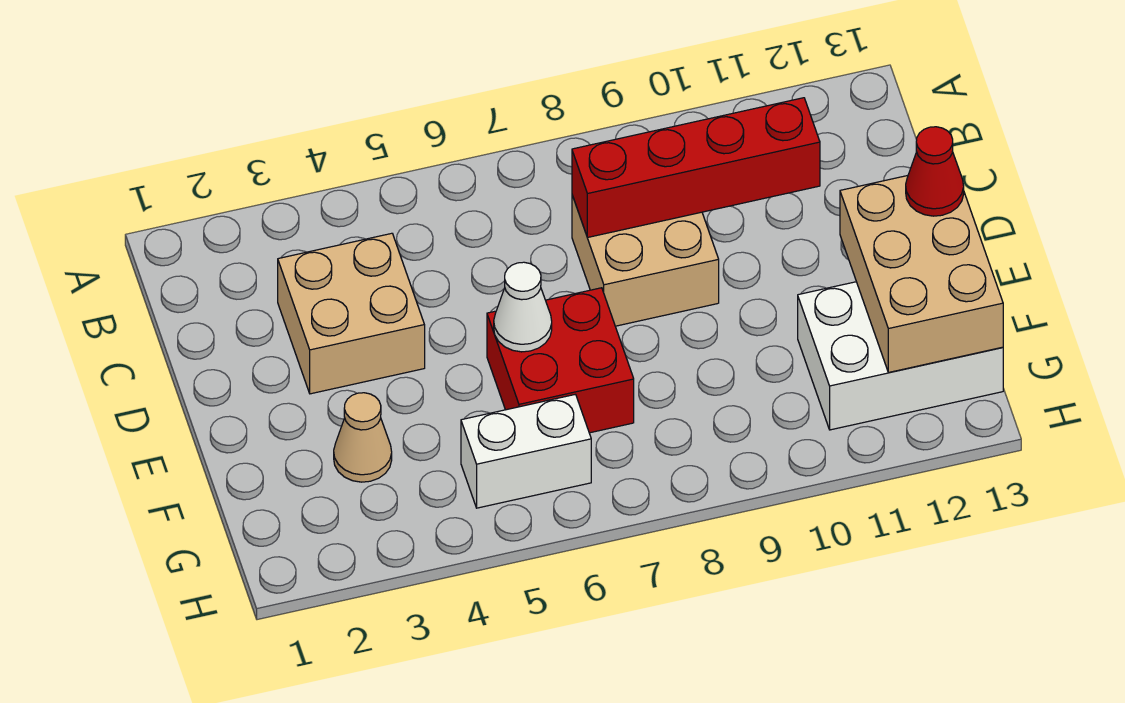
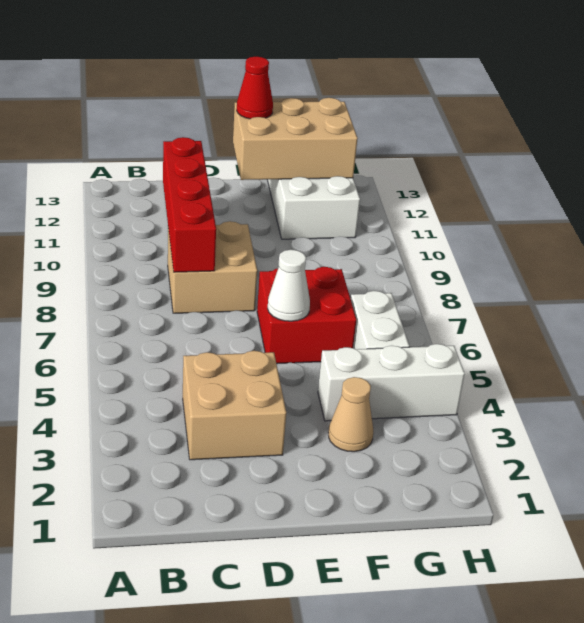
none -> white brick F4:H4 level 1

